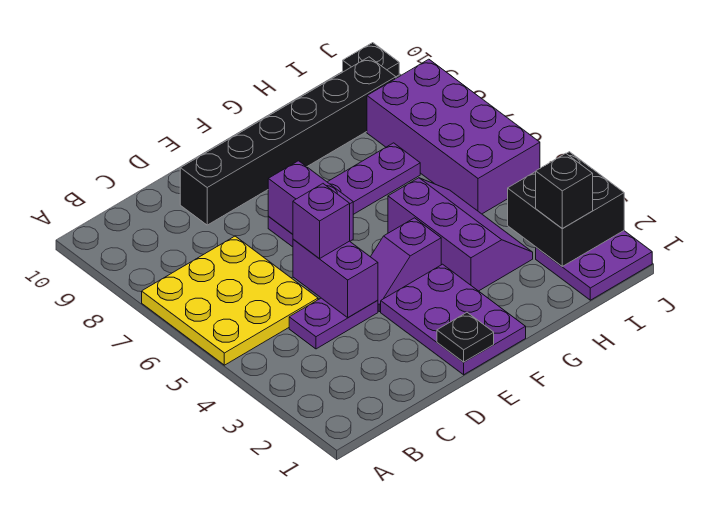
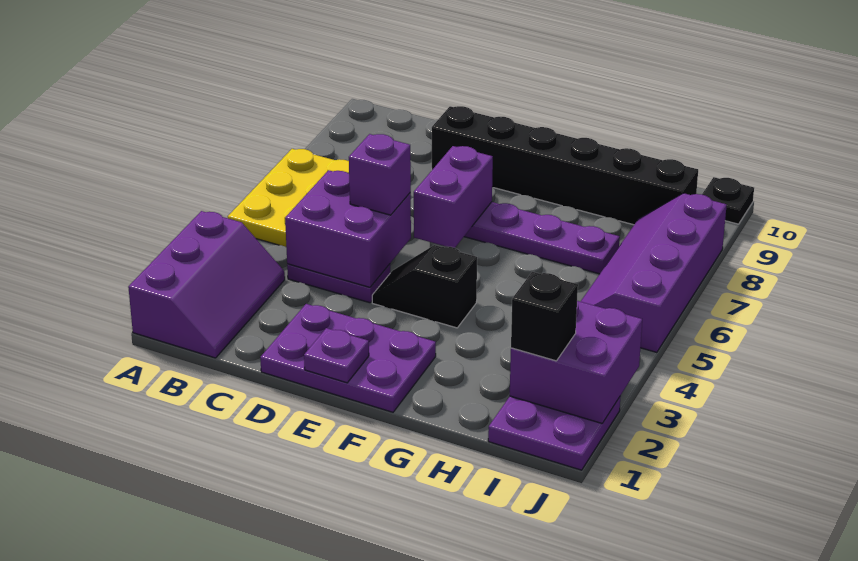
purple brick D4:D5 level 2 -> purple brick C4:D5 level 2
purple plate E1:F3 level 1 -> purple plate D1:F2 level 1
black plate E1 level 2 -> purple plate E1 level 2
purple slope E4:F4 level 1 top F -> black slope E4:F4 level 1 top F
purple slope G3:H5 level 1 top G -> purple slope A1:B3 level 1 top A
black brick I2:J3 level 2 -> purple brick I2:J3 level 2
purple brick I5:J8 level 1 -> purple slope I5:J8 level 1 top J

